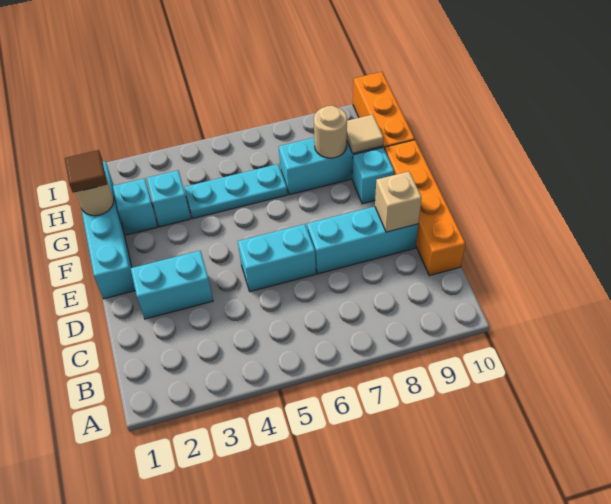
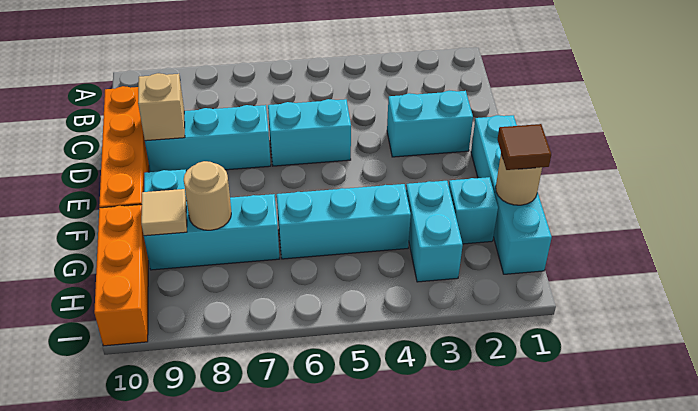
cyan brick G3 level 1 -> cyan brick G3:H3 level 1
cyan plate G4:G6 level 1 -> cyan brick G4:G6 level 1

